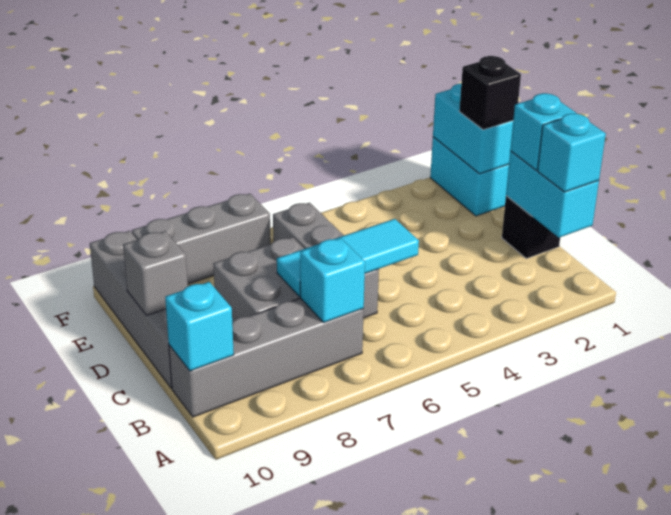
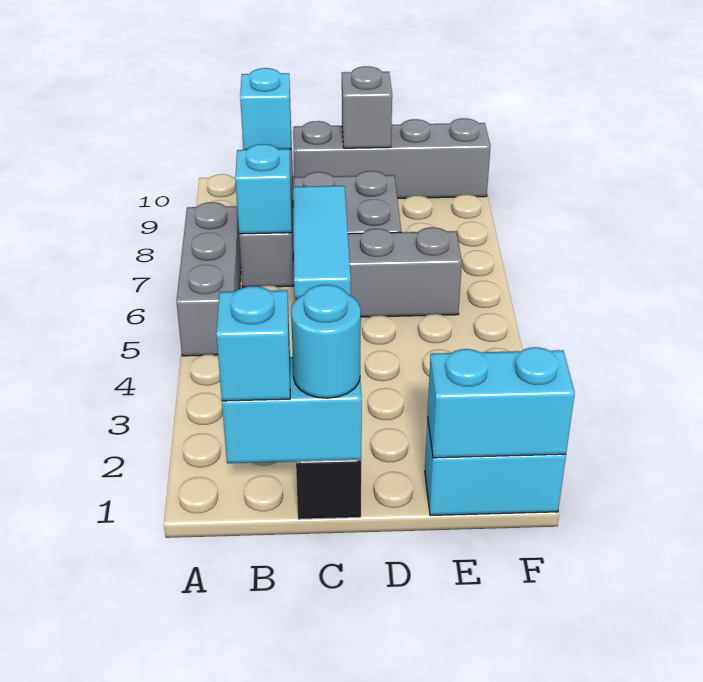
cyan brick C1 level 3 -> cyan round brick C1 level 3
black brick E1 level 3 -> none
grey brick F7:F9 level 1 -> grey brick A5:A7 level 1

